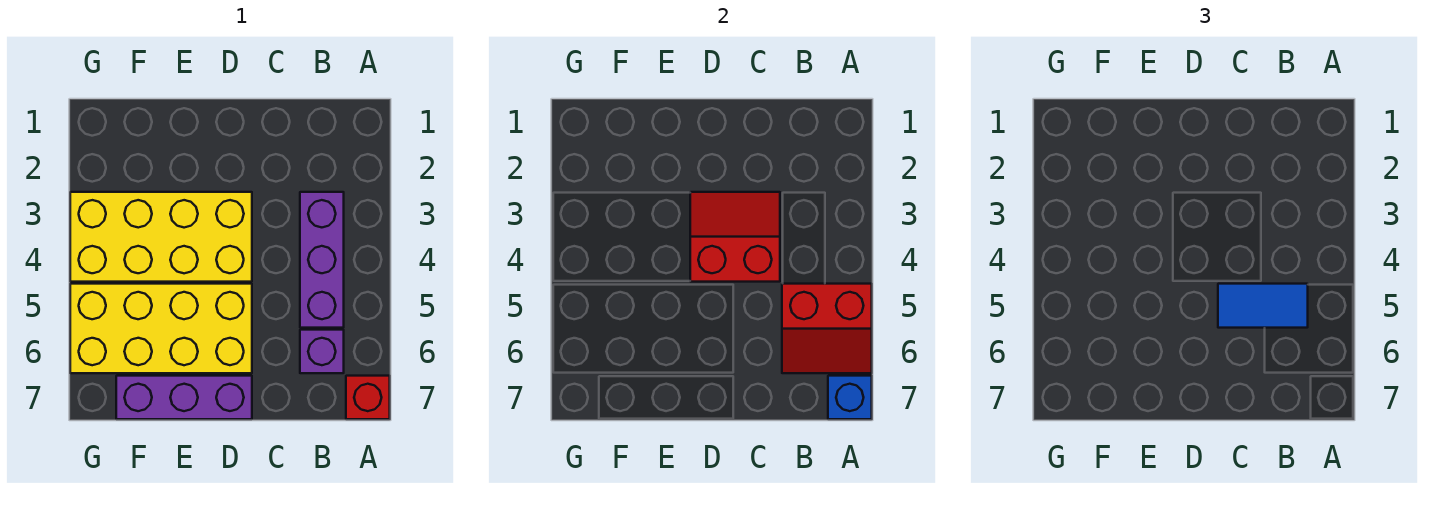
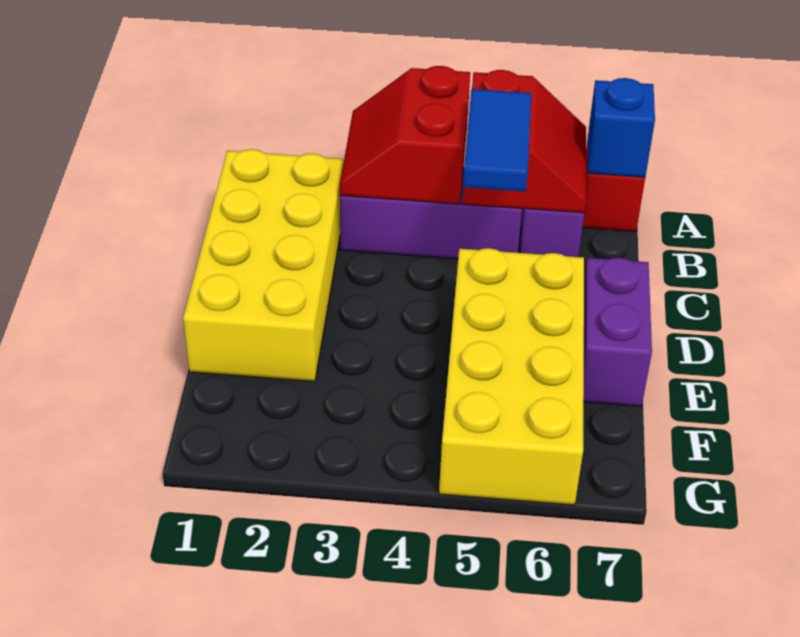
red slope C3:D4 level 2 top 4 -> red slope A3:B4 level 2 top 4
yellow brick D3:G4 level 1 -> yellow brick B1:E2 level 1
purple brick D7:F7 level 1 -> purple brick D7:E7 level 1

